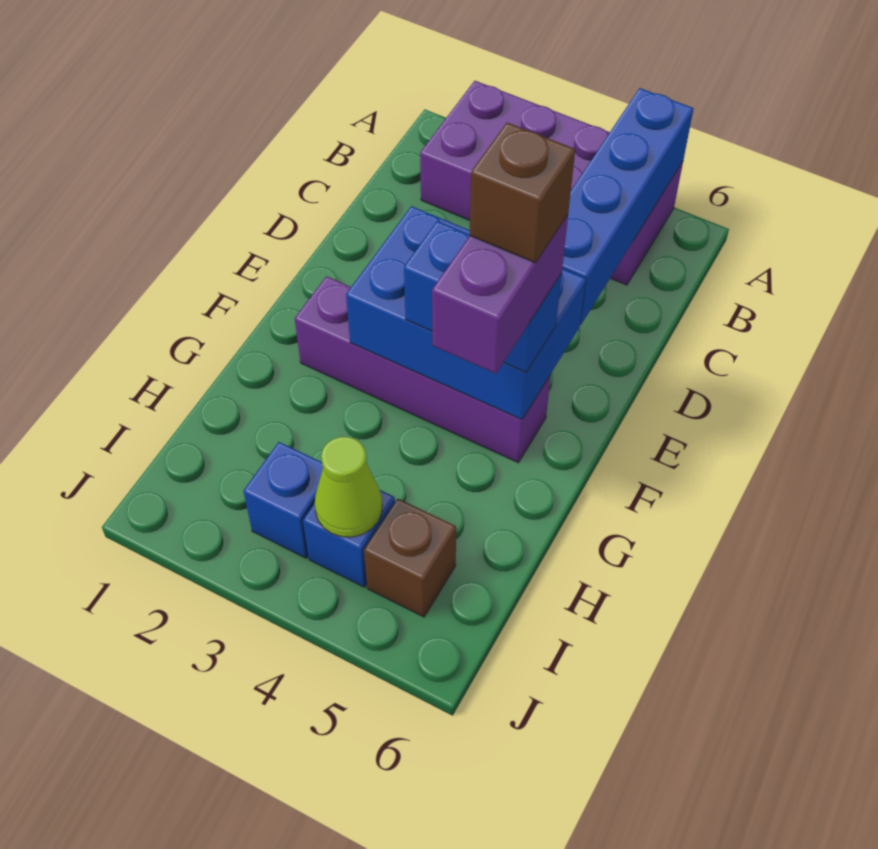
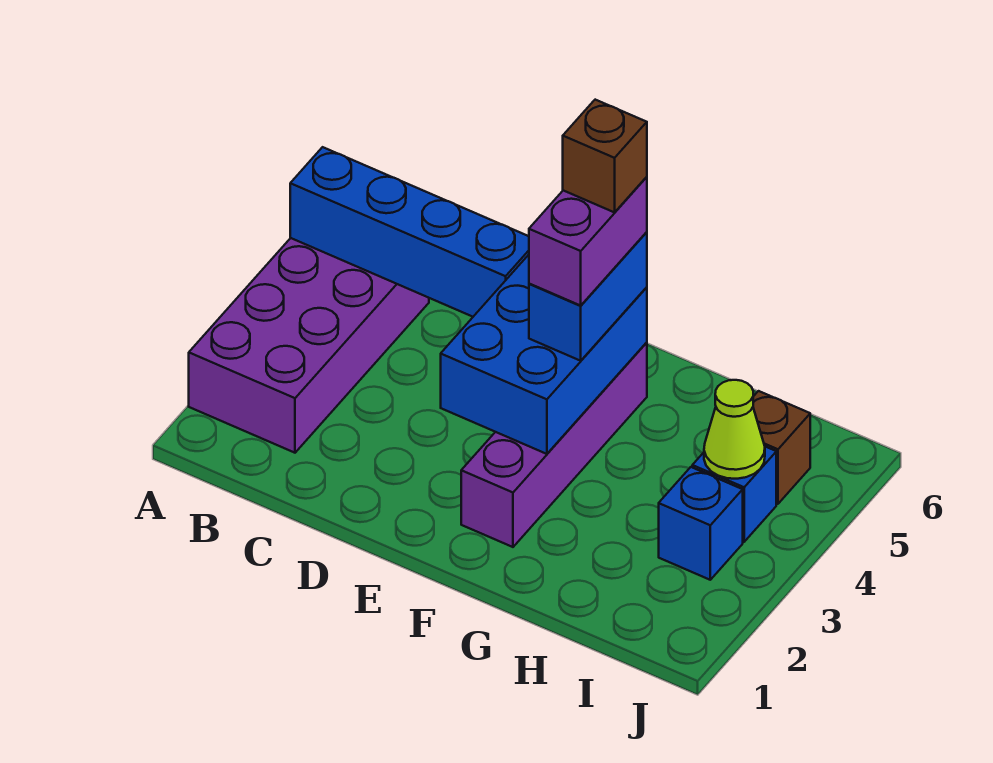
purple brick F5:G5 level 4 -> purple brick F4:F5 level 4

